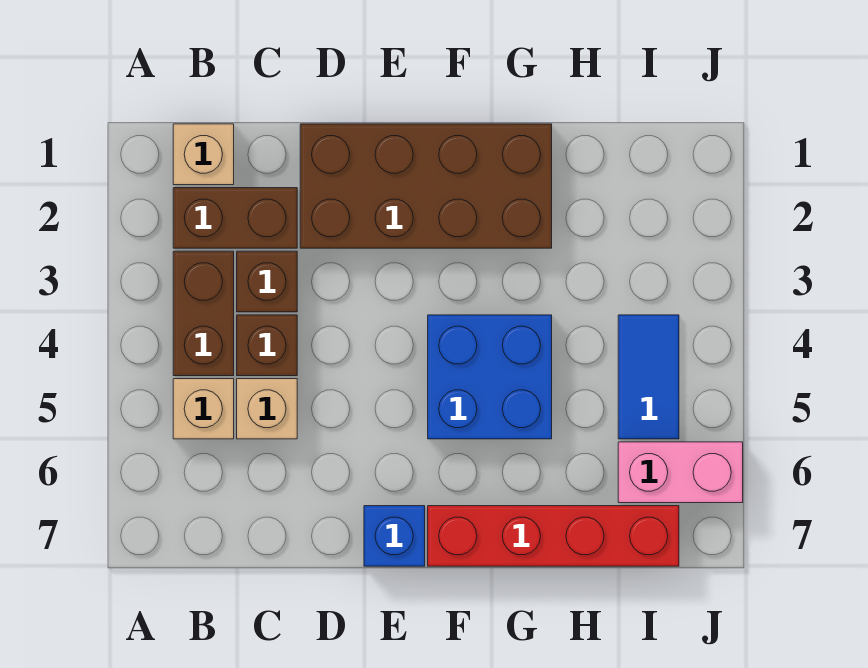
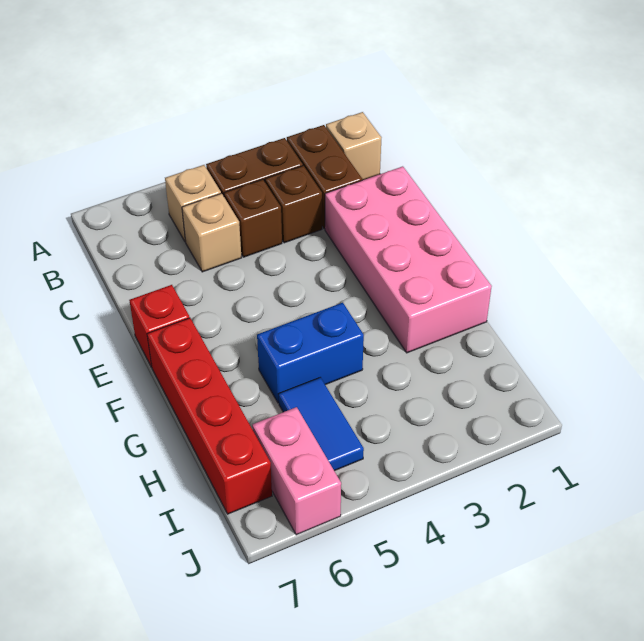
brown brick D1:G2 level 1 -> pink brick D1:G2 level 1
blue brick E7 level 1 -> red brick E7 level 1
blue brick F4:G5 level 1 -> blue brick G4:G5 level 1
blue tile I4:I5 level 1 -> blue tile H5:I5 level 1

